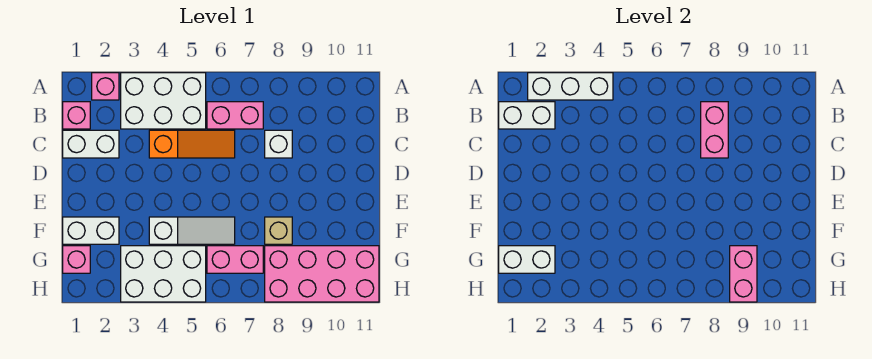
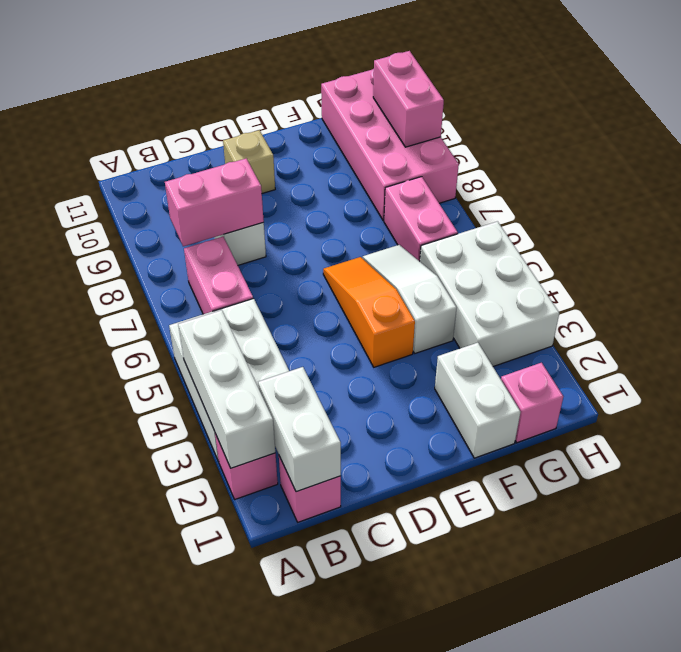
white brick C1:C2 level 1 -> none
orange slope C4:C6 level 1 top 4 -> orange slope E4:E6 level 1 top 4
tan brick F8 level 1 -> tan brick D10 level 1
white brick G1:G2 level 2 -> none
pink brick G9:H9 level 2 -> pink brick H9:H10 level 2

